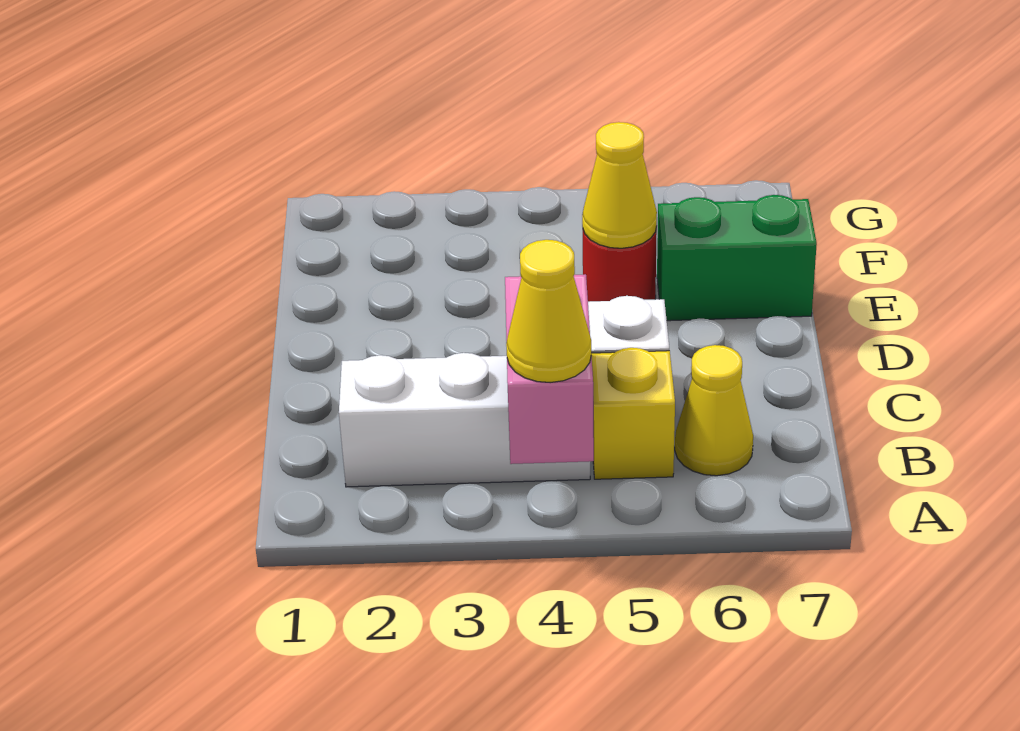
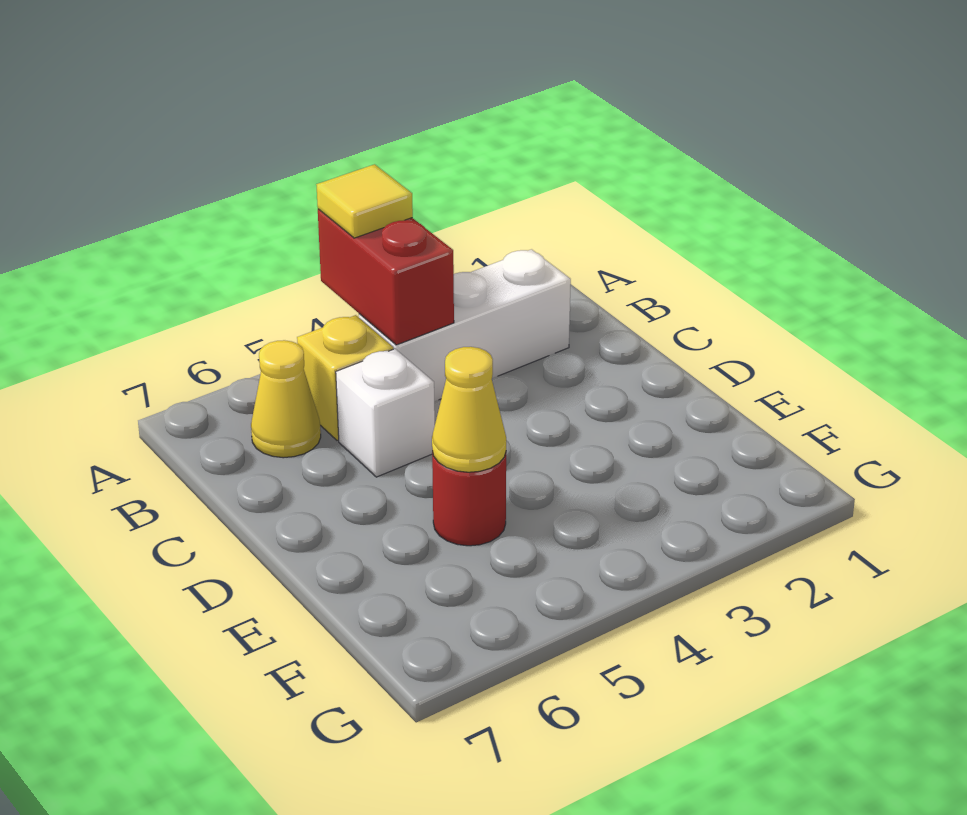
pink brick A4:B4 level 2 -> red brick A4:B4 level 2
yellow cone A4 level 3 -> yellow tile A4 level 3
green brick E6:E7 level 1 -> none

